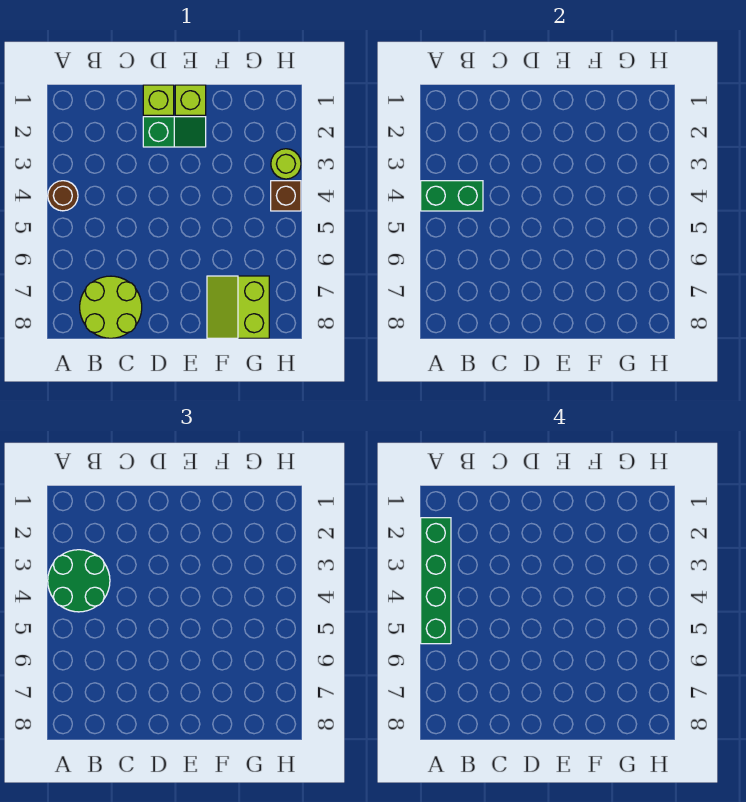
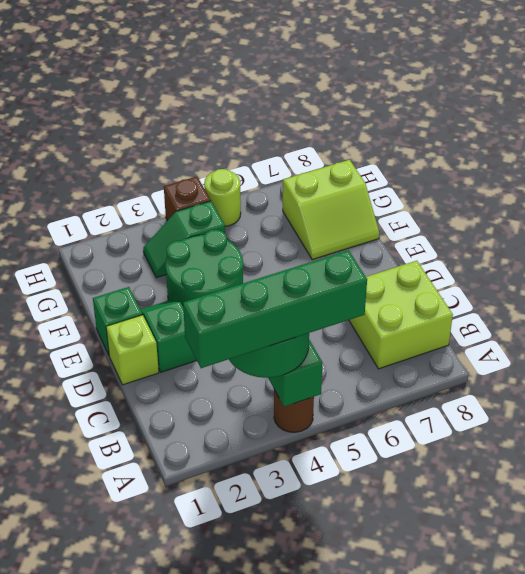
lime round brick B7:C8 level 1 -> lime brick B7:C8 level 1
lime brick E1 level 1 -> green brick E1 level 1
none -> green round brick E3:F4 level 1
none -> green slope G3:G4 level 1 top 4
lime round brick H3 level 1 -> lime round brick H5 level 1

